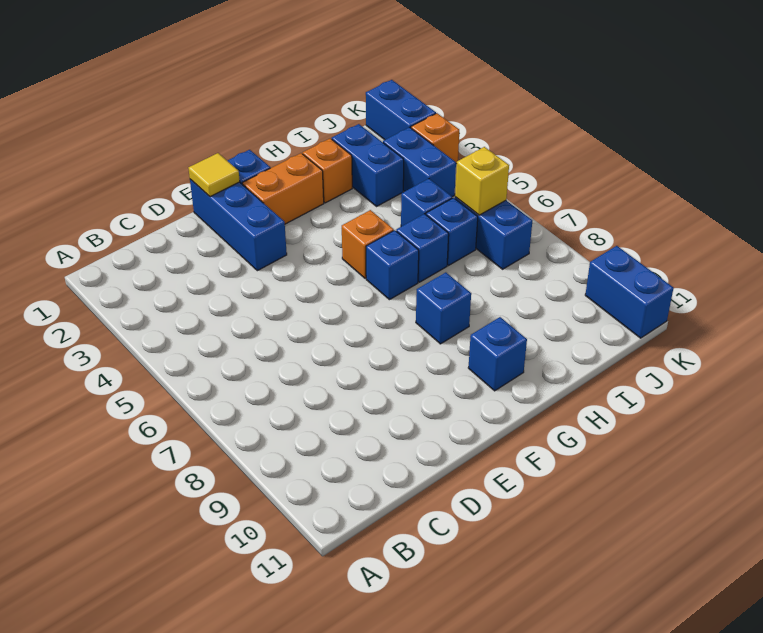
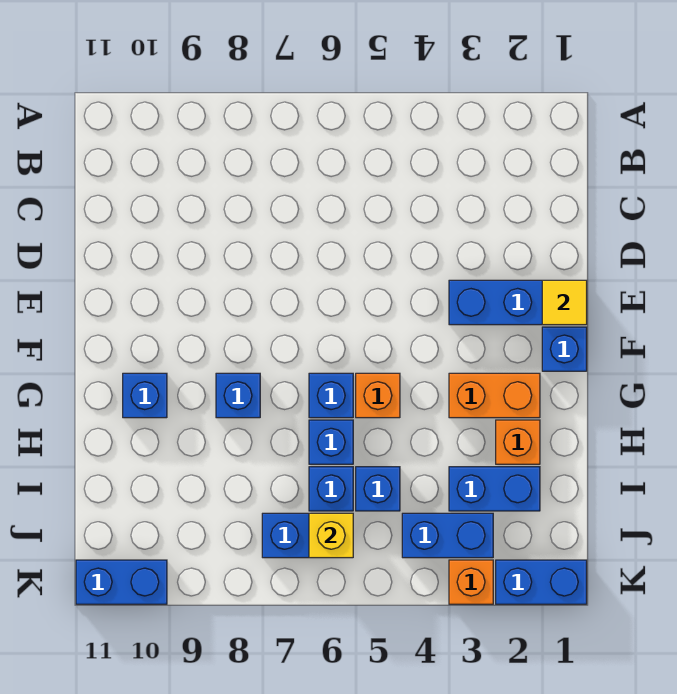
orange brick F2:G2 level 1 -> orange brick G2:G3 level 1

